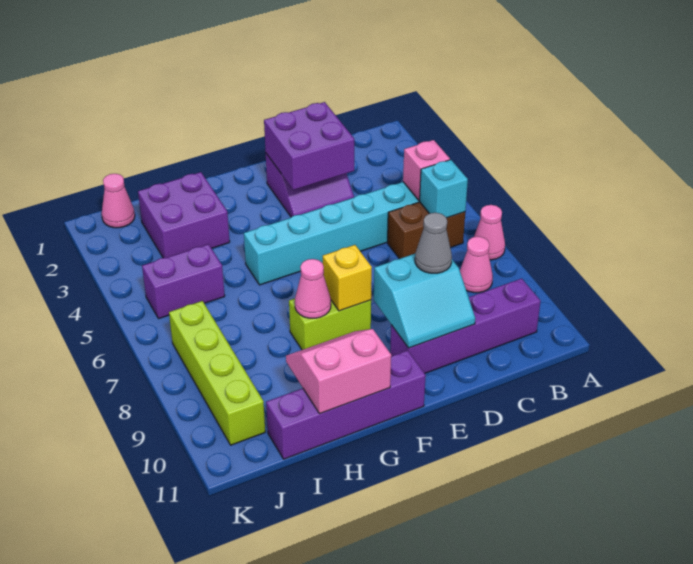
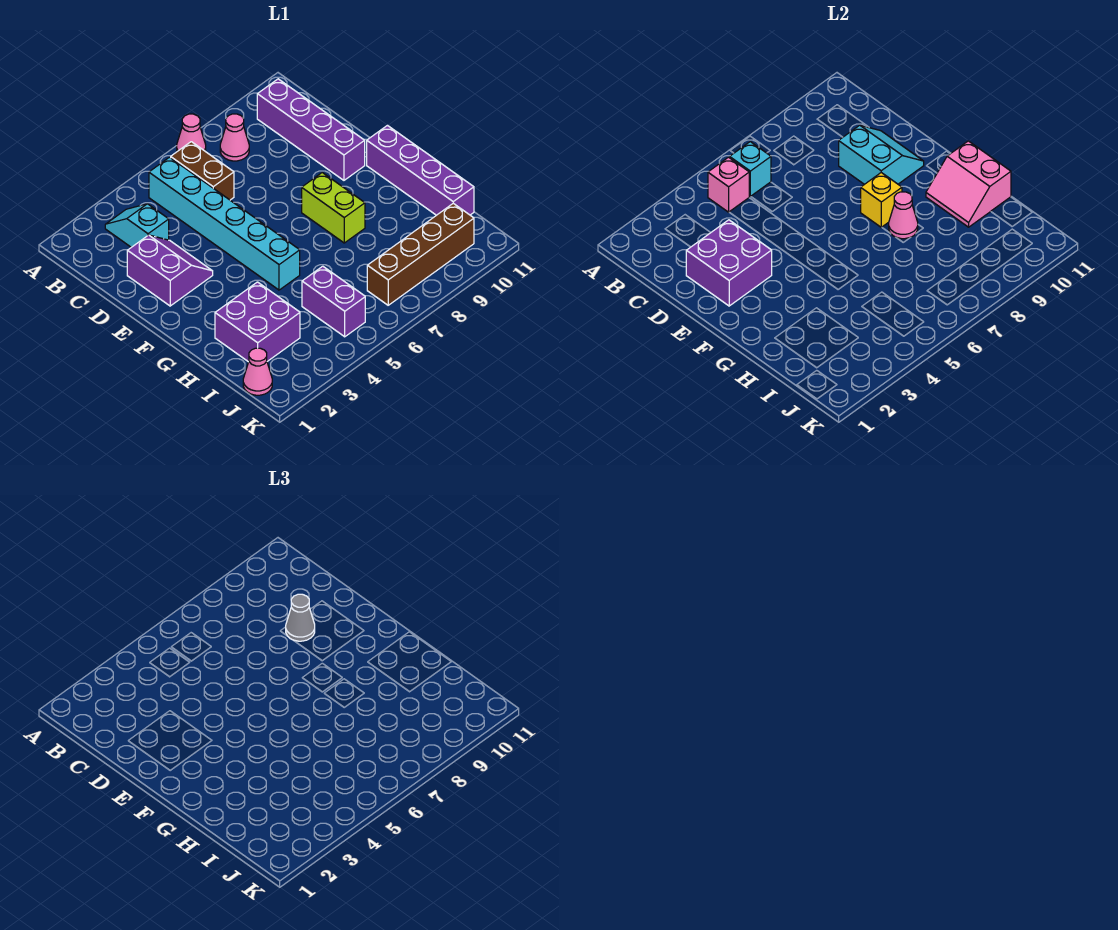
none -> cyan slope B3:C3 level 1 top C
lime brick J7:J10 level 1 -> brown brick J7:J10 level 1

